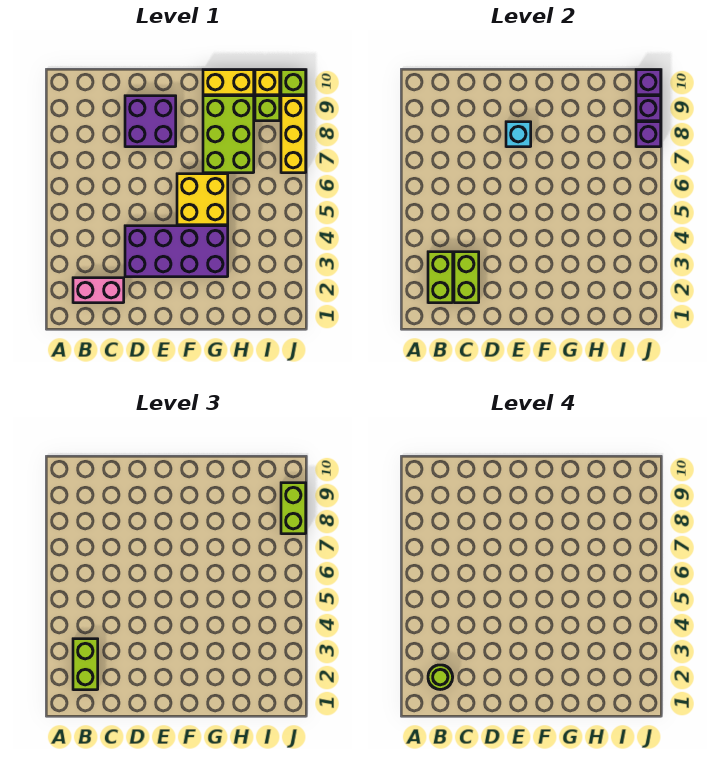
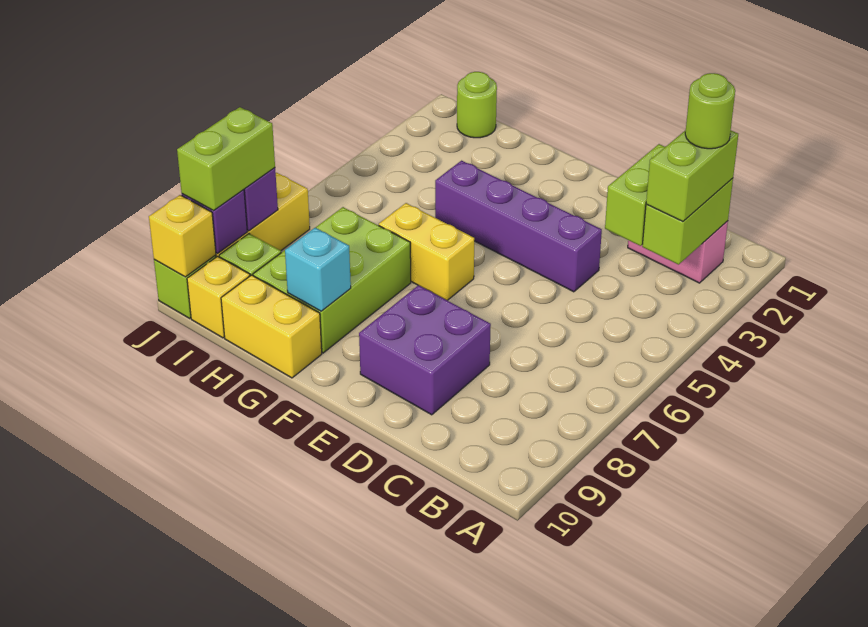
purple brick D3:G4 level 1 -> purple brick D4:G4 level 1
cyan brick E8 level 2 -> cyan brick G9 level 2
yellow brick F5:G6 level 1 -> yellow brick F6:G6 level 1
none -> lime round brick I1 level 1
purple brick J10 level 2 -> yellow brick J10 level 2

